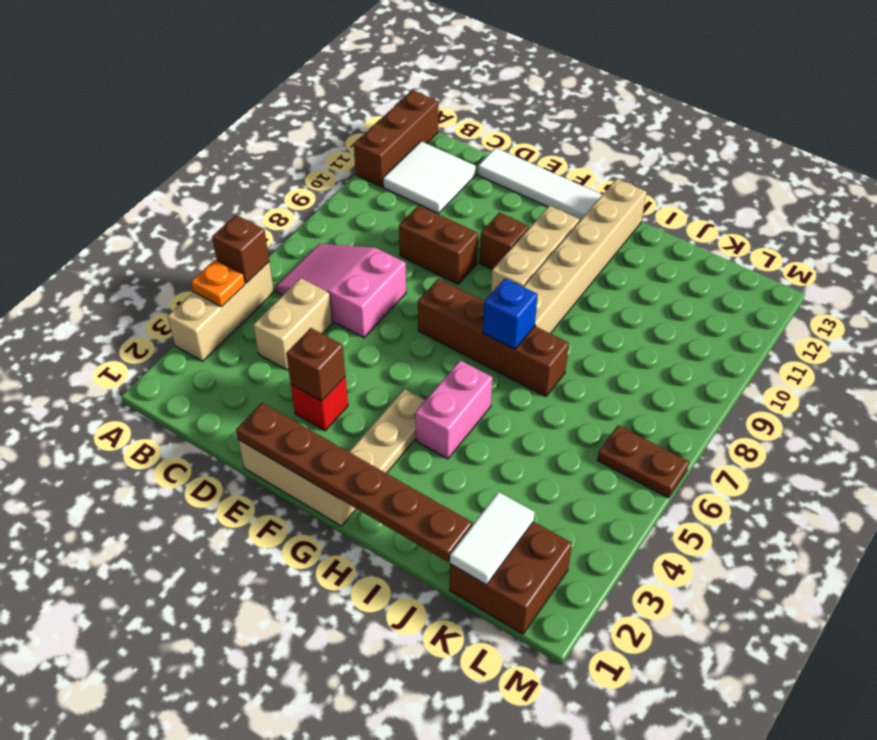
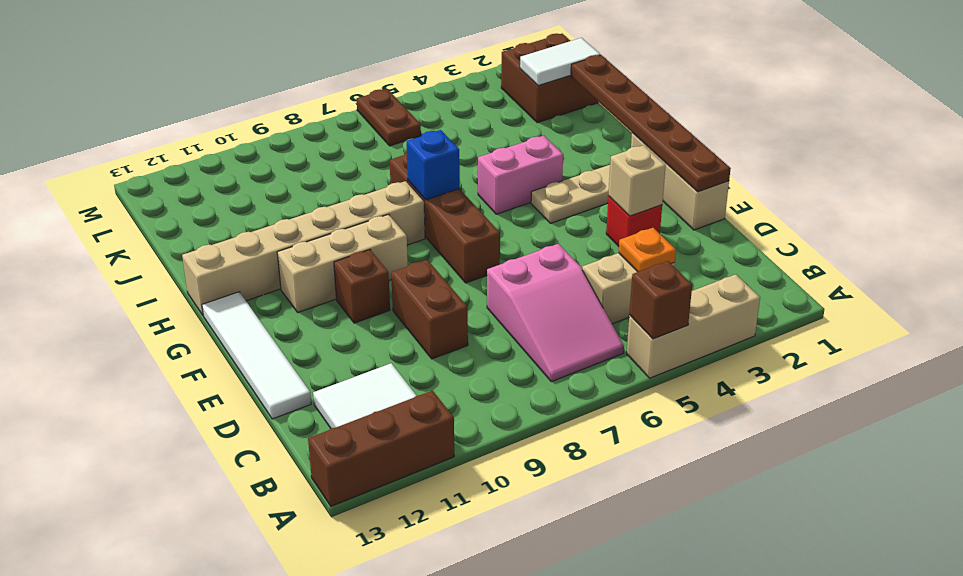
orange plate A4 level 2 -> orange plate C4 level 2
brown brick E3 level 2 -> tan brick E3 level 2

